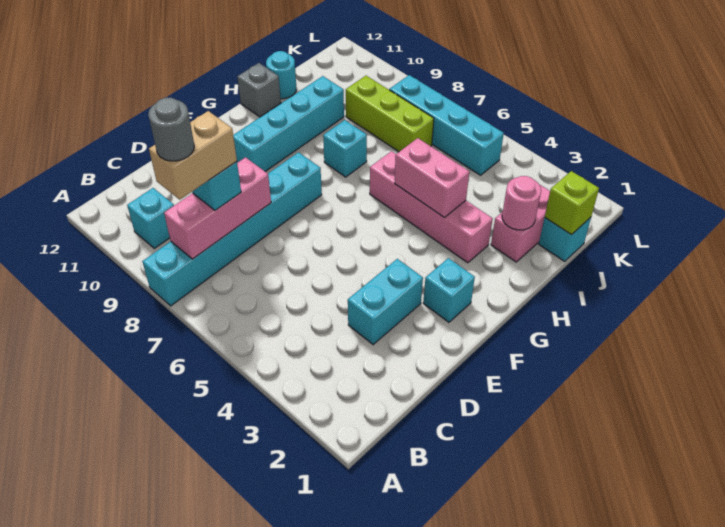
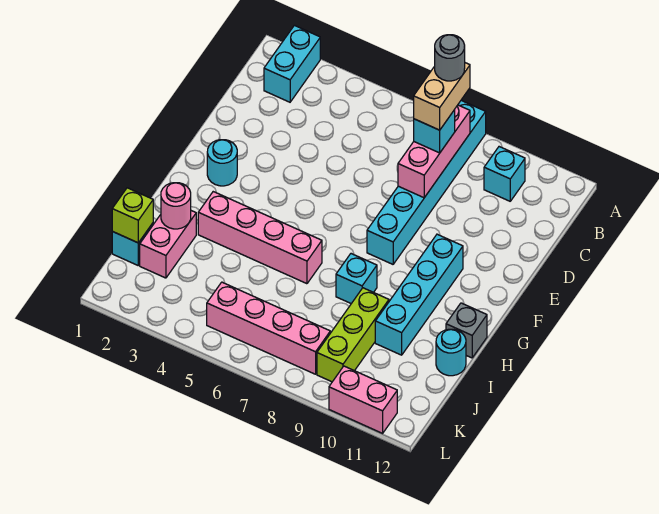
cyan brick D3:E3 level 1 -> cyan brick A2:B2 level 1
cyan brick F2 level 1 -> cyan round brick F2 level 1
pink brick H4:H5 level 2 -> pink brick L10:L11 level 1
lime brick J7:J9 level 1 -> lime brick I9:K9 level 1
cyan brick K5:K8 level 1 -> pink brick K5:K8 level 1

